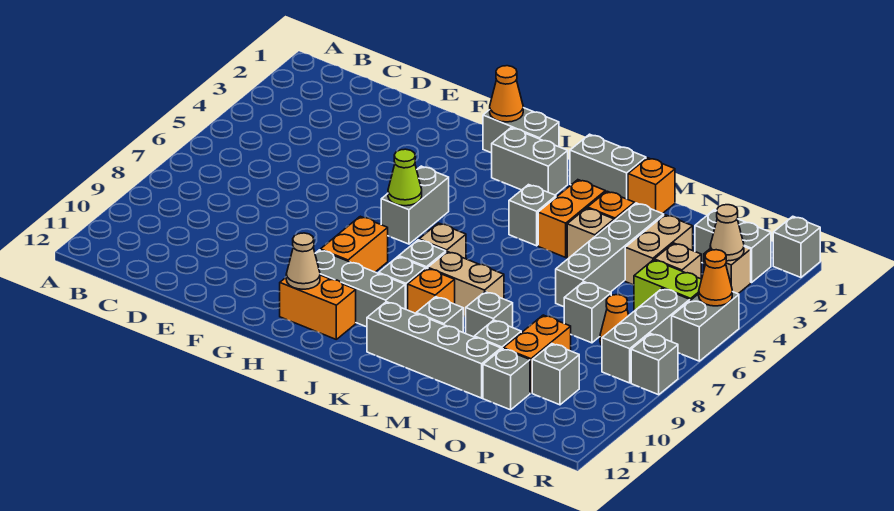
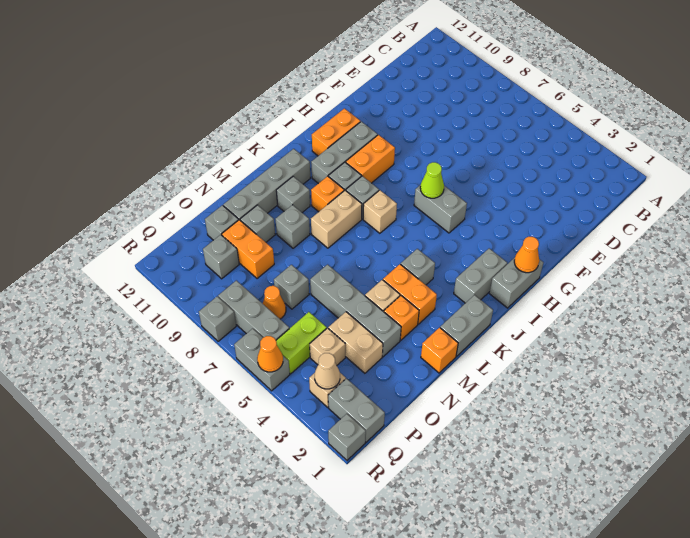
orange brick H8:H9 level 1 -> orange brick H9:I9 level 1
tan cone H11 level 2 -> none
grey brick P2:Q2 level 1 -> grey brick Q1:Q2 level 1

